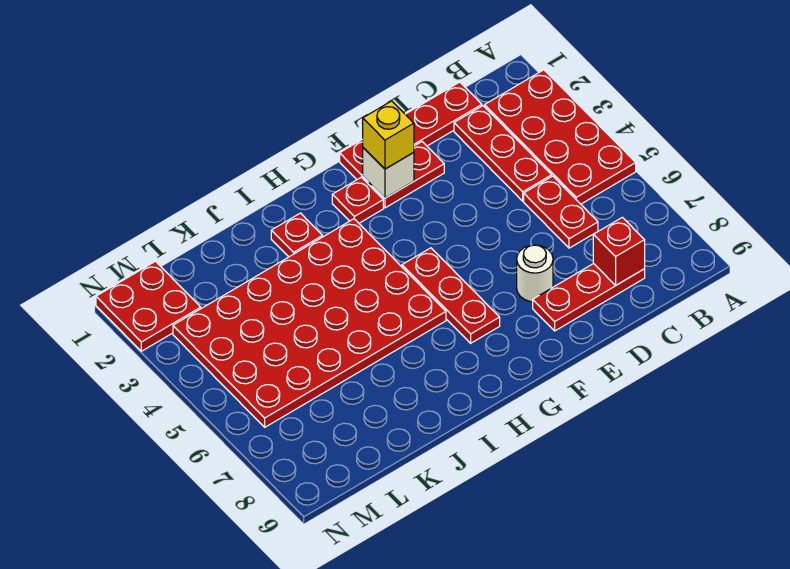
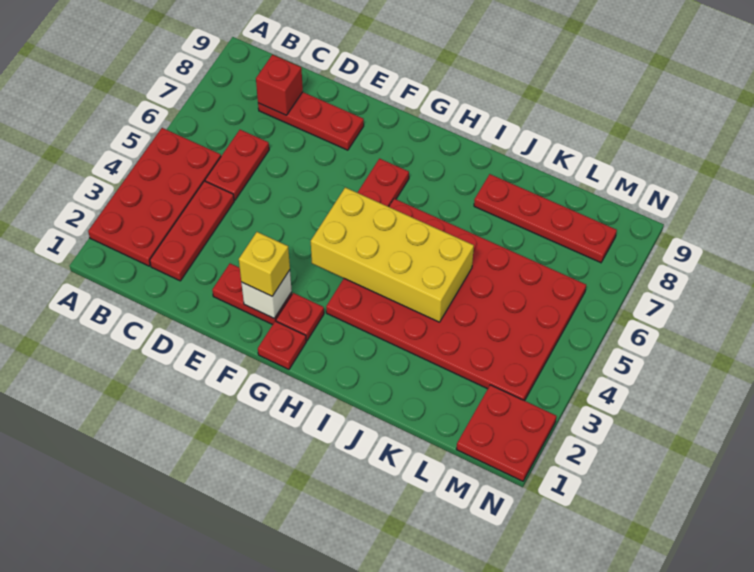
red plate C1:F1 level 1 -> red plate J8:M8 level 1
white round brick E7 level 1 -> none
none -> yellow brick G4:J5 level 2
red plate I2 level 1 -> red plate G1 level 1

